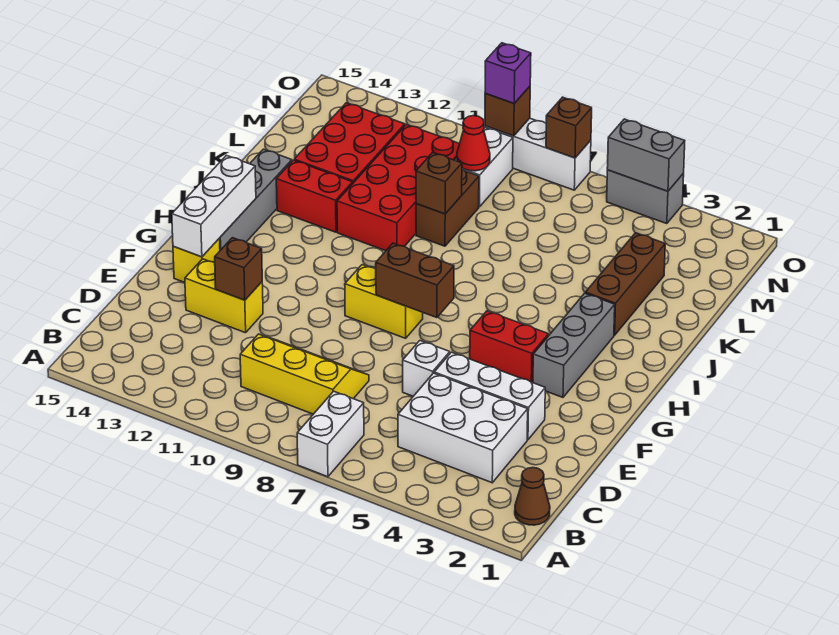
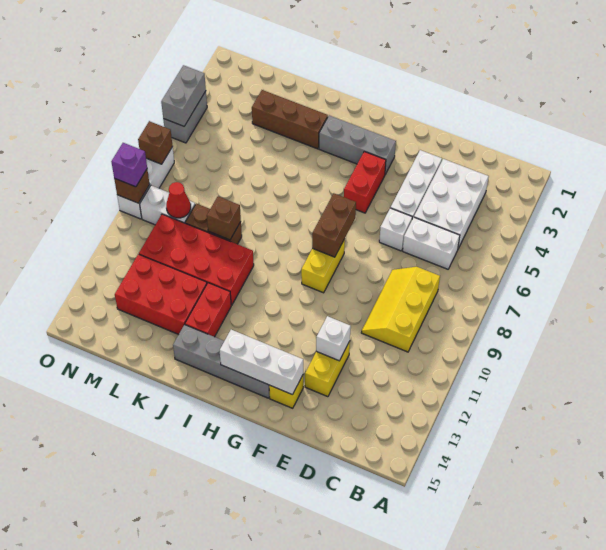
white brick A7:B7 level 1 -> white brick C6:D6 level 1
brown cone B1 level 1 -> none
brown brick E12 level 2 -> white brick E12 level 2

